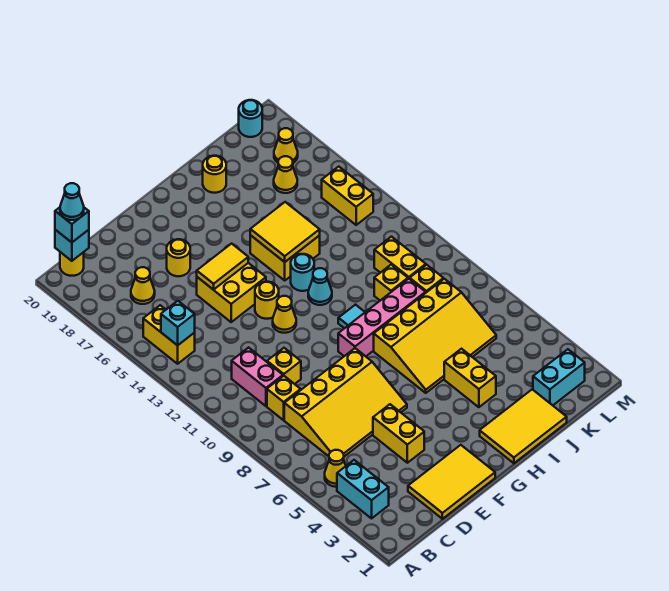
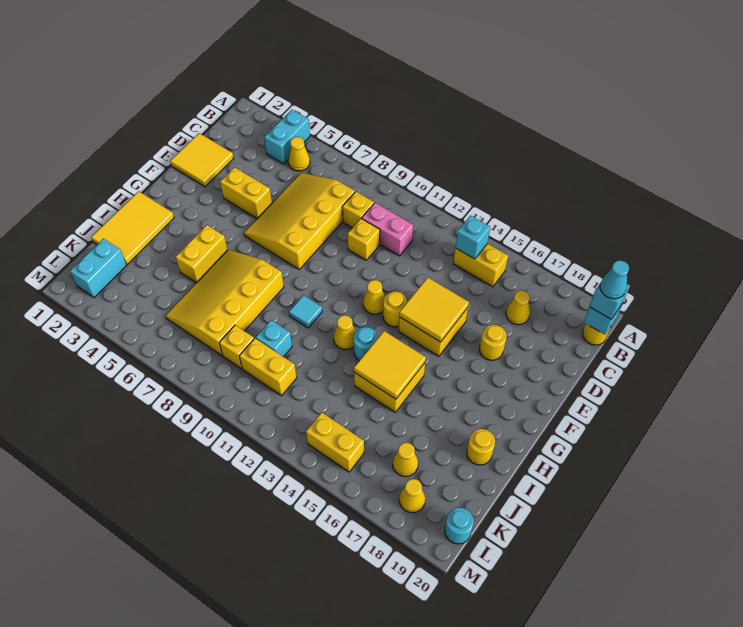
cyan brick B3:B4 level 1 -> cyan brick A4:B4 level 1
yellow tile D1:F2 level 1 -> yellow tile D1:E2 level 1
yellow tile E15:F15 level 2 -> yellow tile E14:F15 level 2
pink brick G9:J9 level 1 -> none
cyan cone H12 level 1 -> yellow cone H12 level 1
yellow brick I4:I5 level 1 -> yellow brick H5:I5 level 1
yellow brick J10 level 1 -> cyan brick J10 level 1

